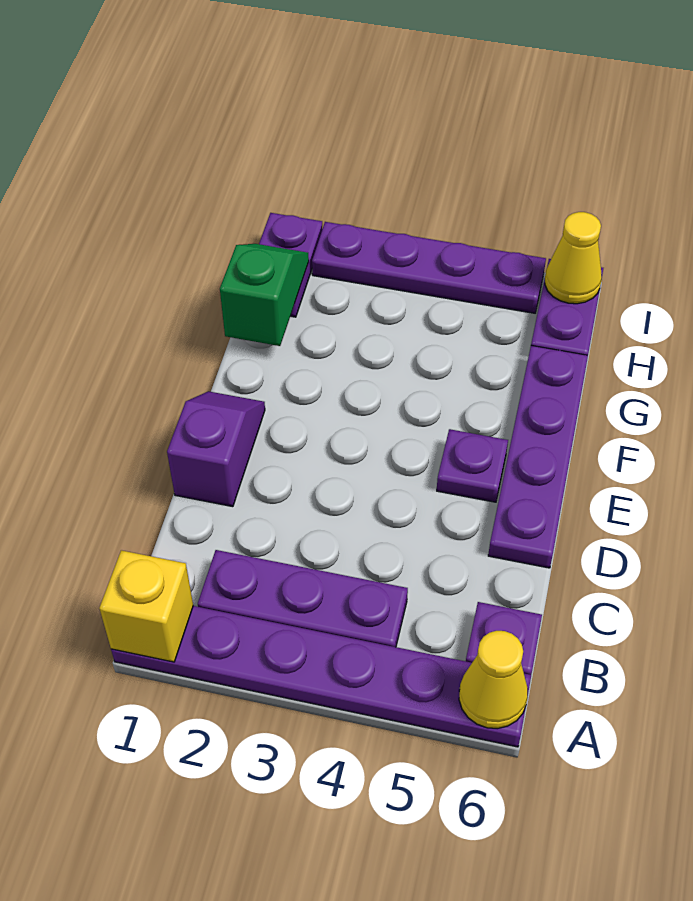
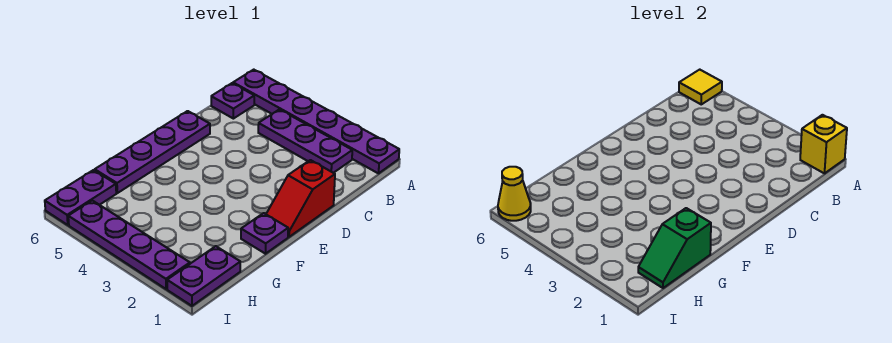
yellow cone A6 level 2 -> yellow tile A6 level 2
purple slope D1:E1 level 1 top D -> red slope D1:E1 level 1 top D
purple plate E5 level 1 -> purple plate F1 level 1

